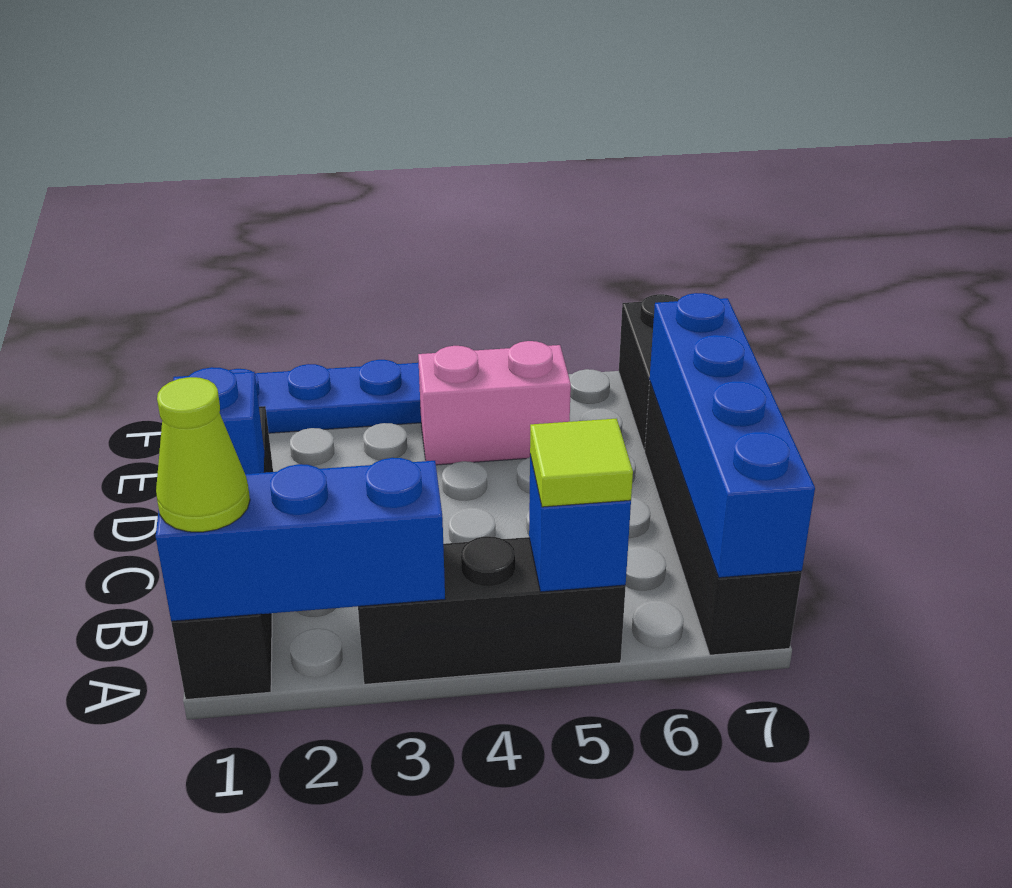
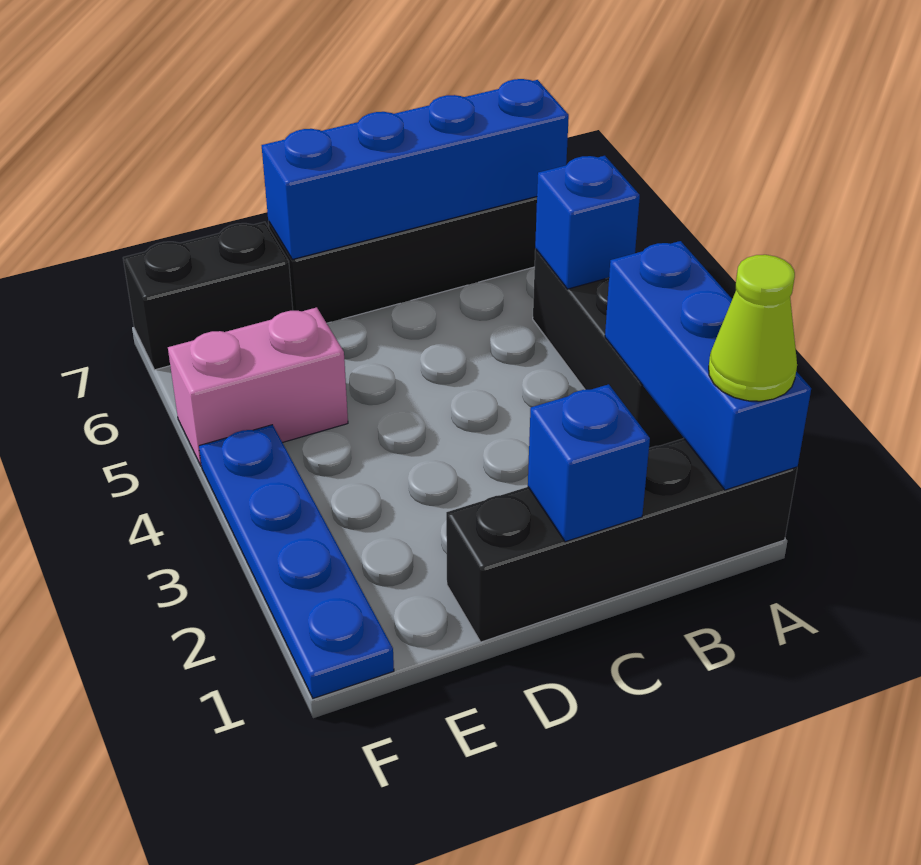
lime tile A5 level 3 -> none
pink brick E4:E5 level 1 -> pink brick E5:F5 level 1

